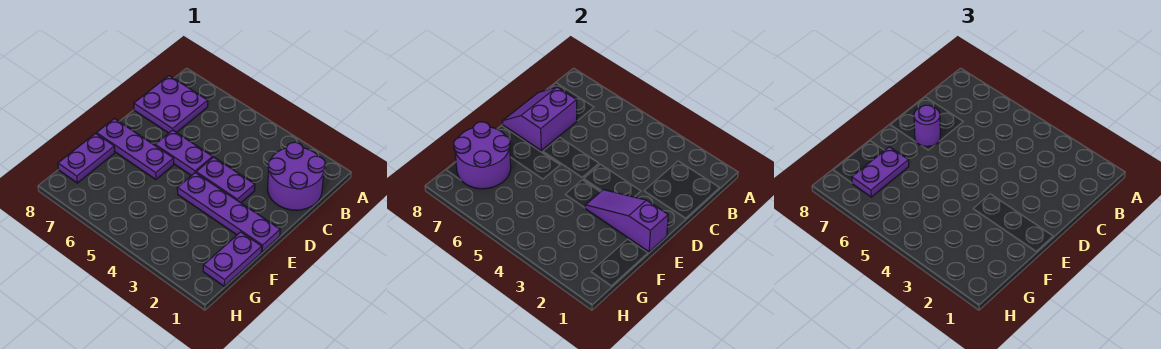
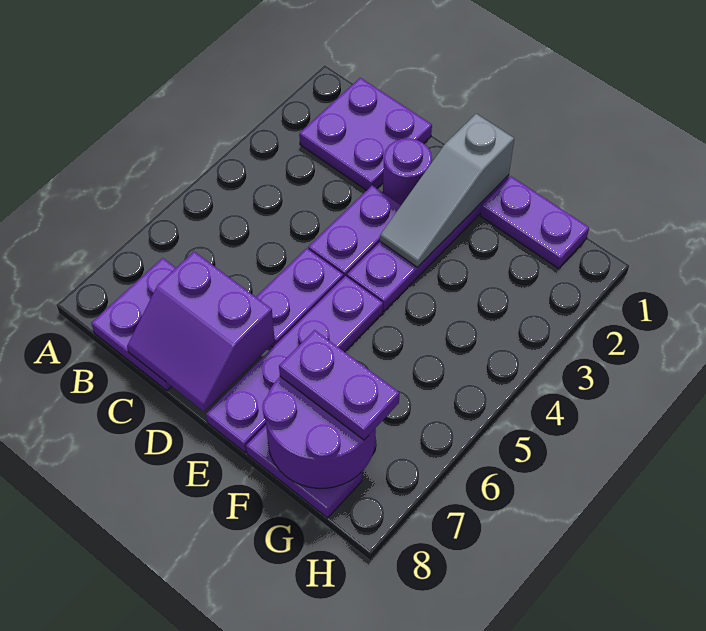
purple round brick B1:C2 level 1 -> purple plate B1:C2 level 1
purple round brick D7 level 3 -> purple round brick D2 level 1
purple slope E1:E3 level 2 top 1 -> grey slope E1:E3 level 2 top 1
purple plate E6:E8 level 1 -> purple plate E5:E8 level 1

